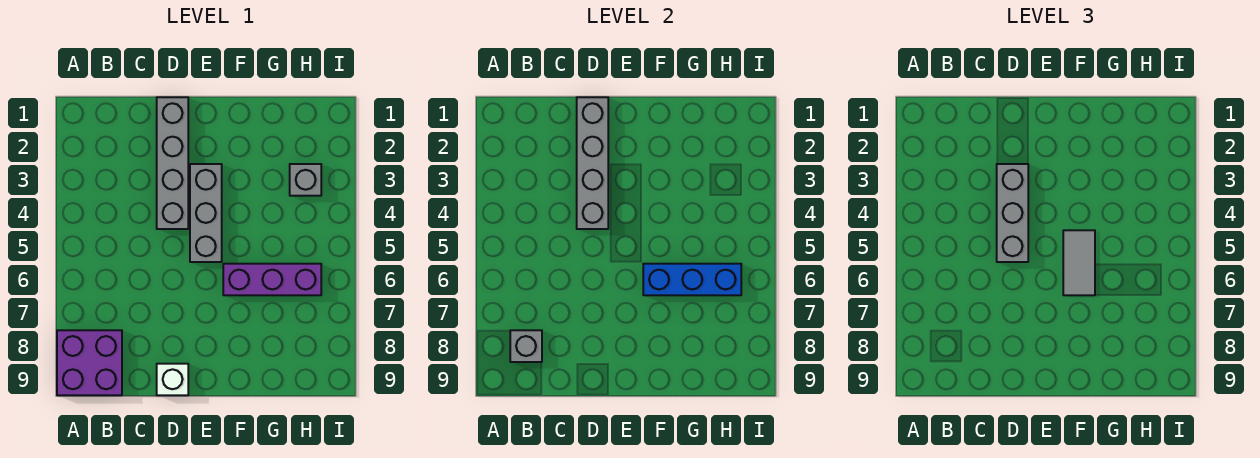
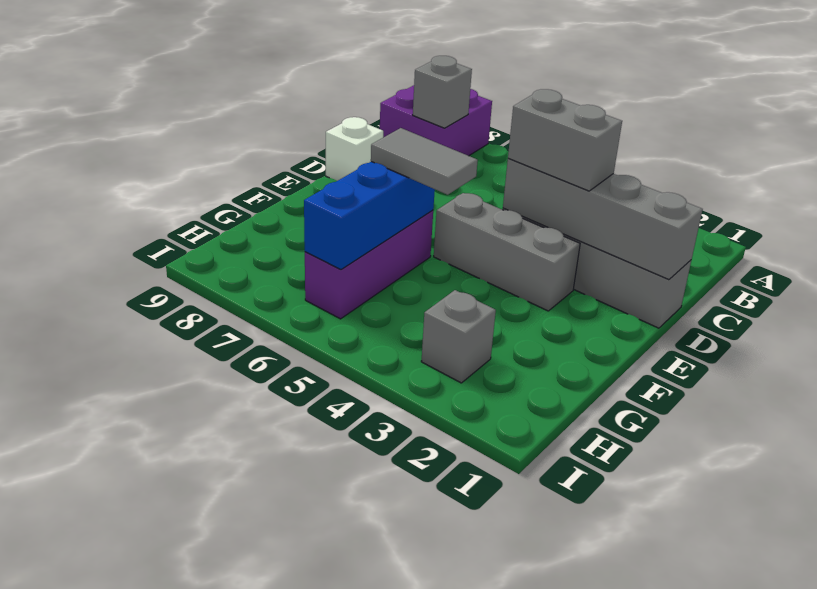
grey brick D3:D5 level 3 -> grey brick D3:D4 level 3

